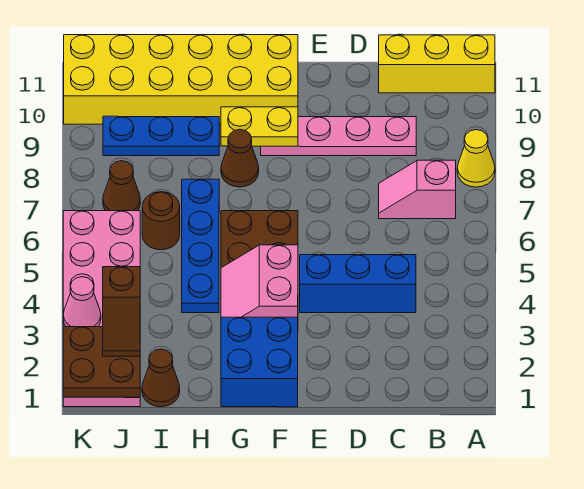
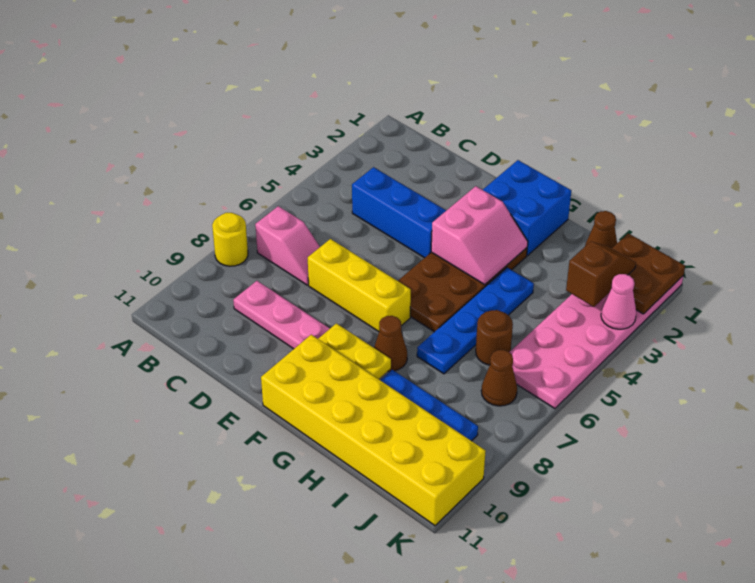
yellow cone A8 level 1 -> yellow round brick A8 level 1
yellow brick A11:C11 level 1 -> yellow brick D7:F7 level 1

